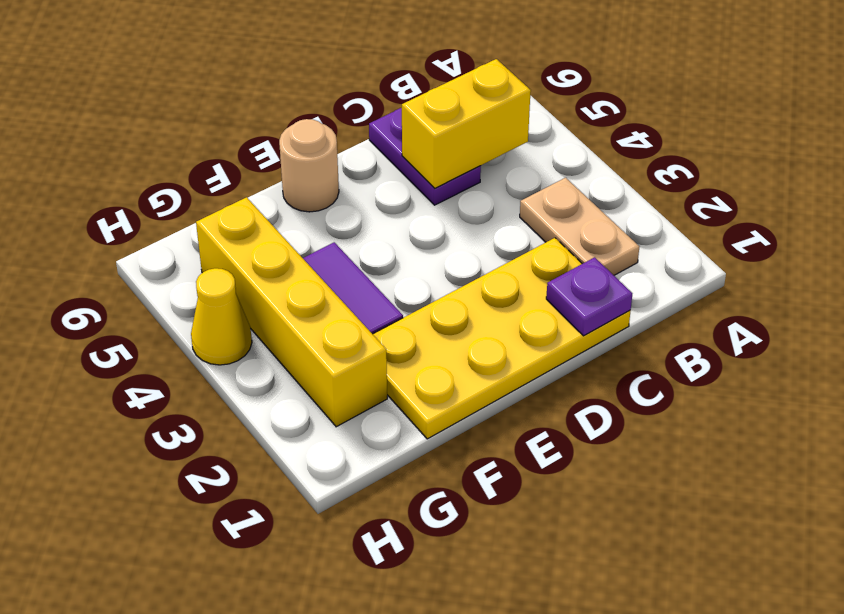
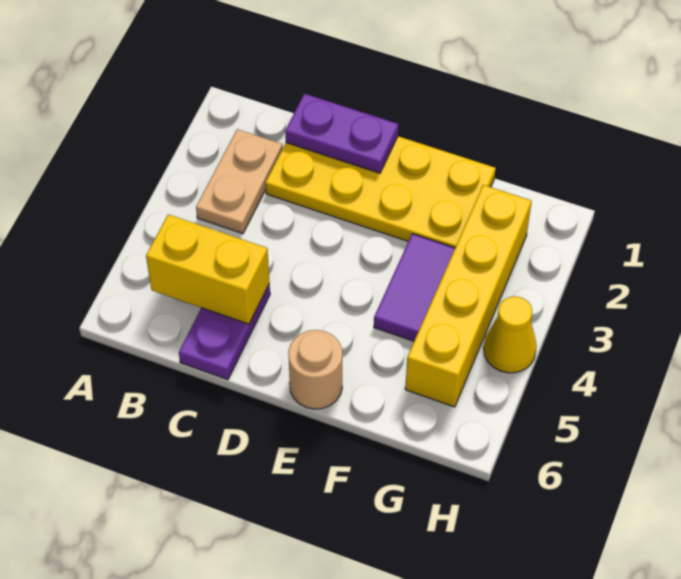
purple plate C1 level 2 -> purple plate C1:D1 level 2

